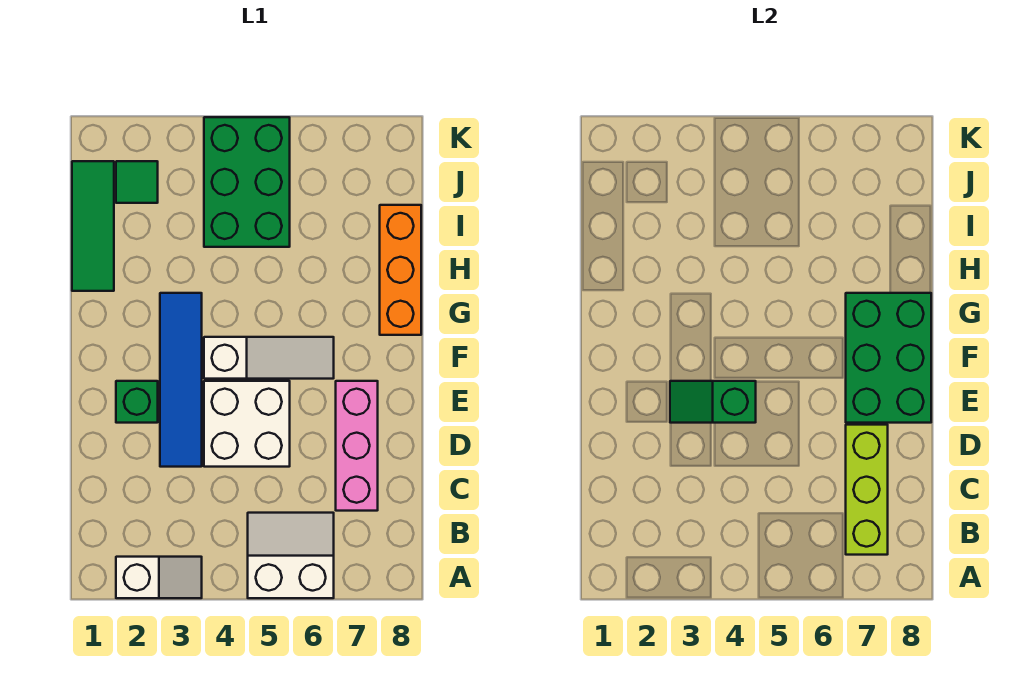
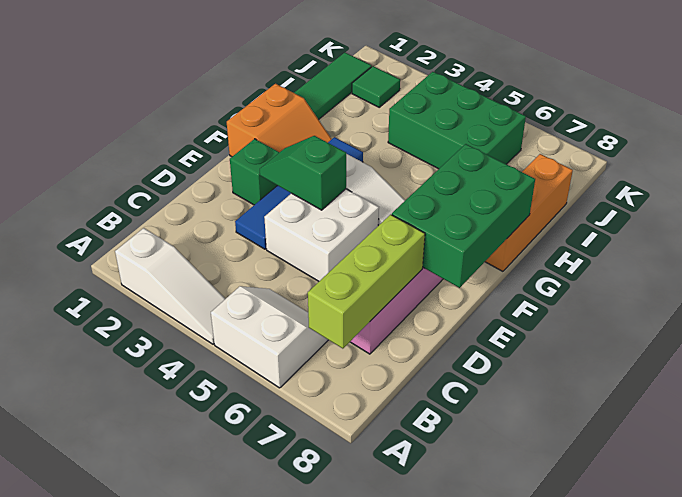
white slope A2:A3 level 1 top 2 -> white slope A2:A4 level 1 top 2
none -> orange slope F1:G2 level 1 top 1
green brick I4:K5 level 1 -> green brick I4:J6 level 1

